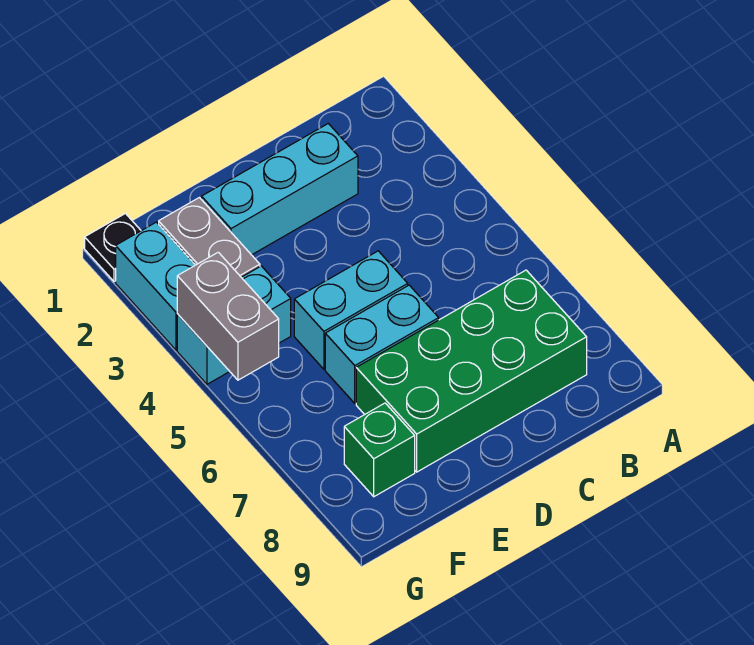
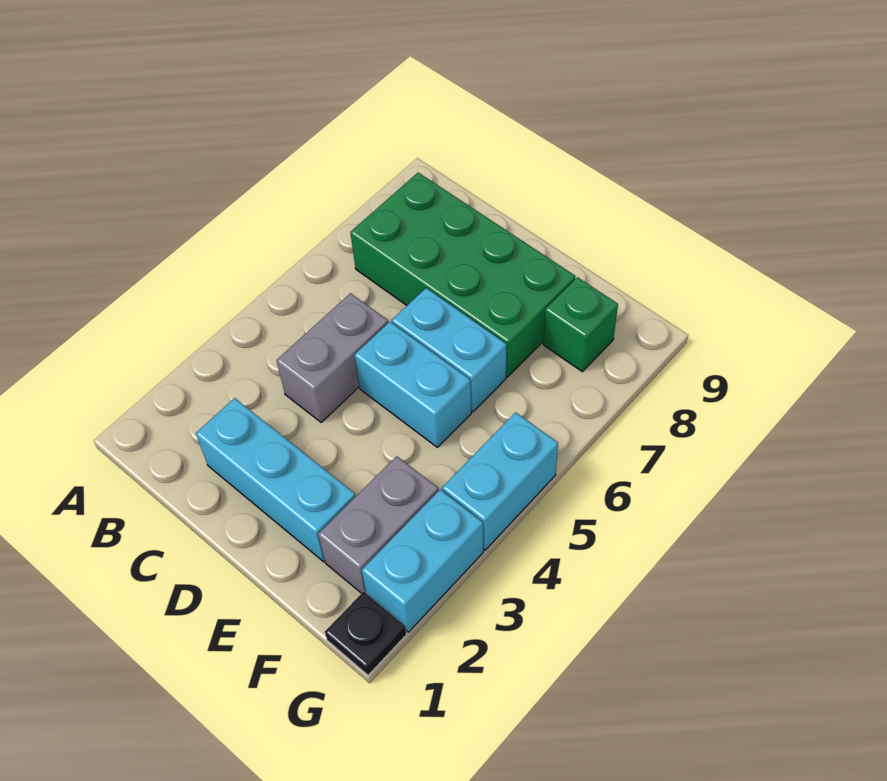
cyan brick F4:G4 level 1 -> cyan brick G4:G5 level 1
grey brick G4:G5 level 2 -> grey brick C4:C5 level 1

